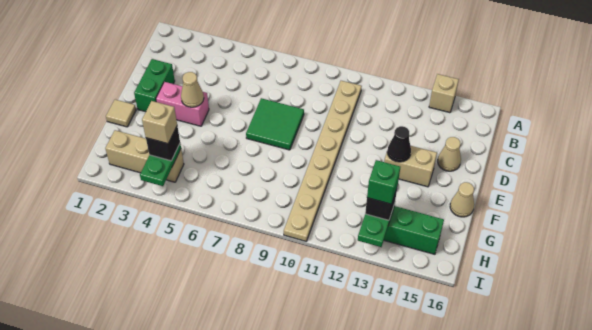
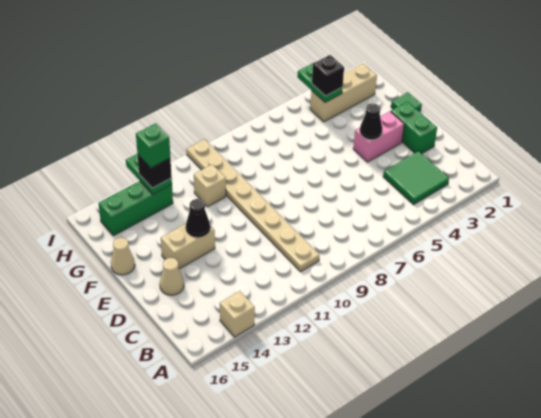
green tile D7:E8 level 1 -> green tile B3:C4 level 1
tan cone E4 level 2 -> black cone E4 level 2
tan tile F1 level 1 -> green tile F1 level 1
tan brick H4 level 4 -> tan brick G11 level 1

